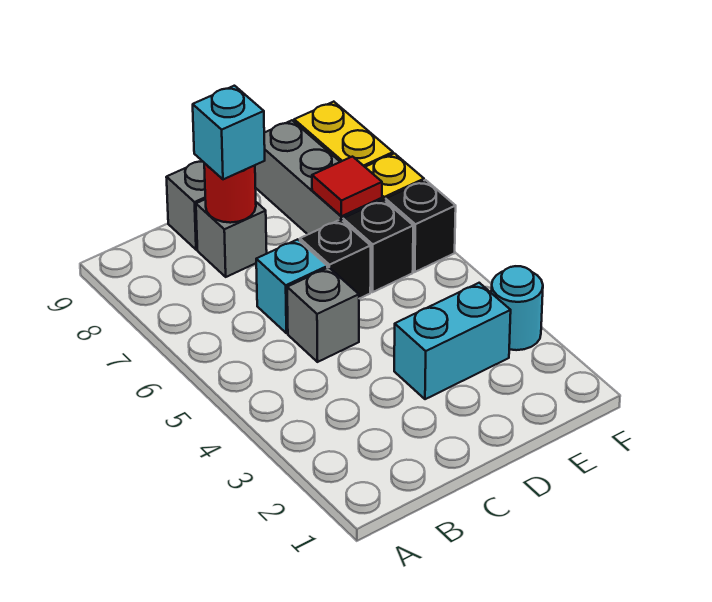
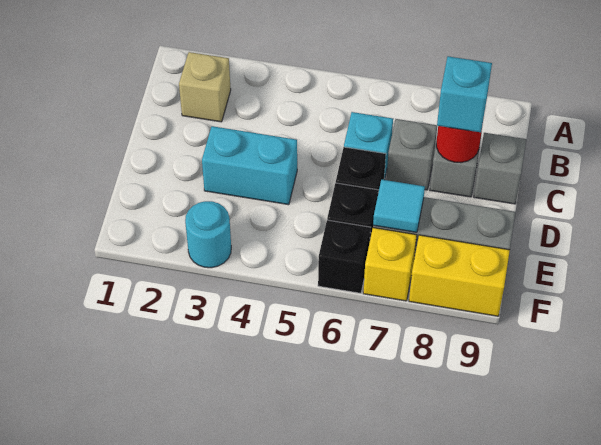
none -> tan brick B2 level 1
grey brick C5 level 1 -> grey brick C7 level 1
cyan brick D3:E3 level 1 -> cyan brick D3:D4 level 1
red tile E7 level 2 -> cyan tile E7 level 2

